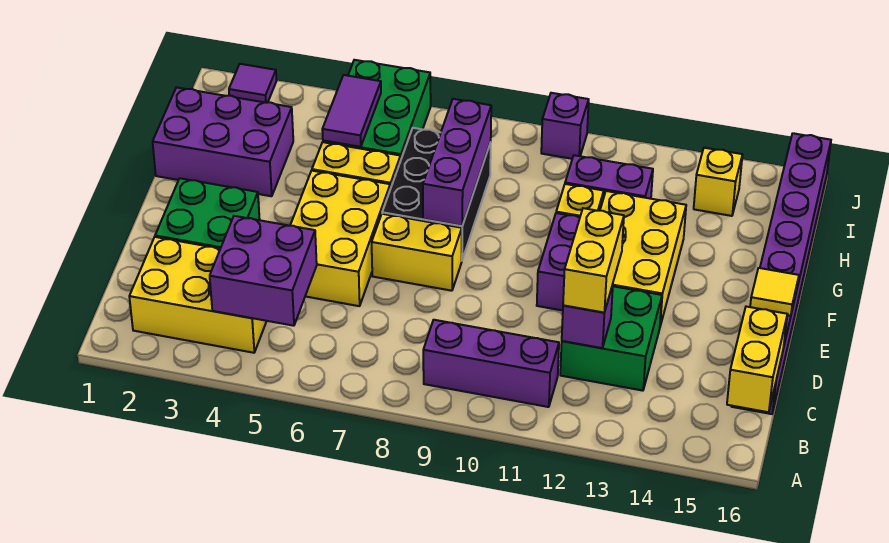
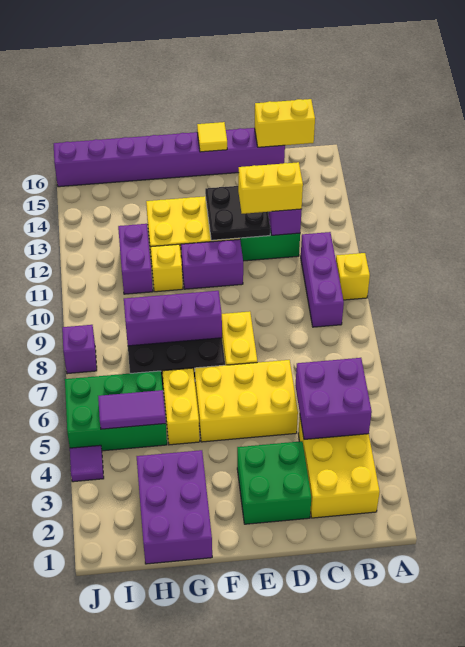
none -> black plate D12:E13 level 2
yellow brick I14 level 1 -> yellow brick A10 level 1
purple tile J2 level 1 -> purple tile J4 level 1
purple brick J10 level 1 -> purple brick J8 level 1

